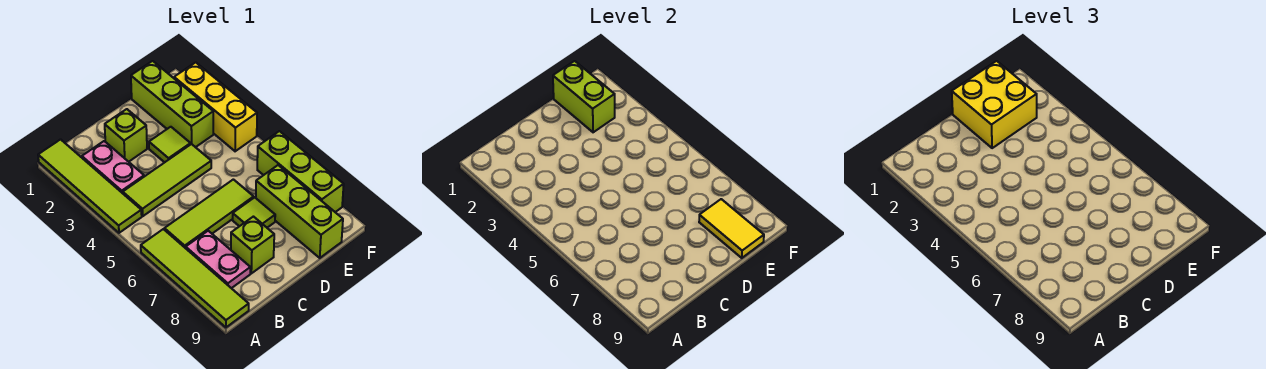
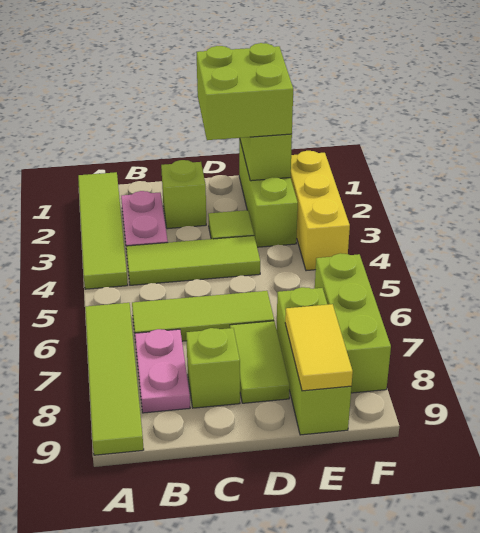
yellow brick D1:E2 level 3 -> lime brick D1:E2 level 3
lime tile D7 level 1 -> lime tile D7:D8 level 1

